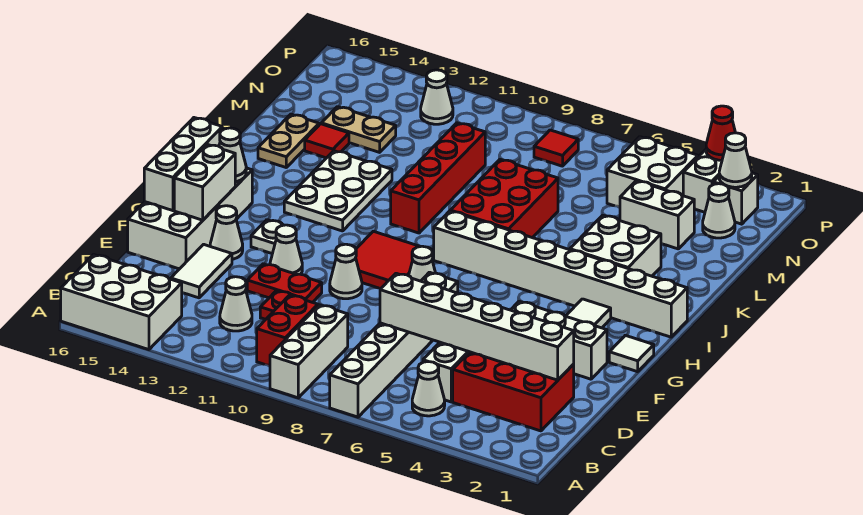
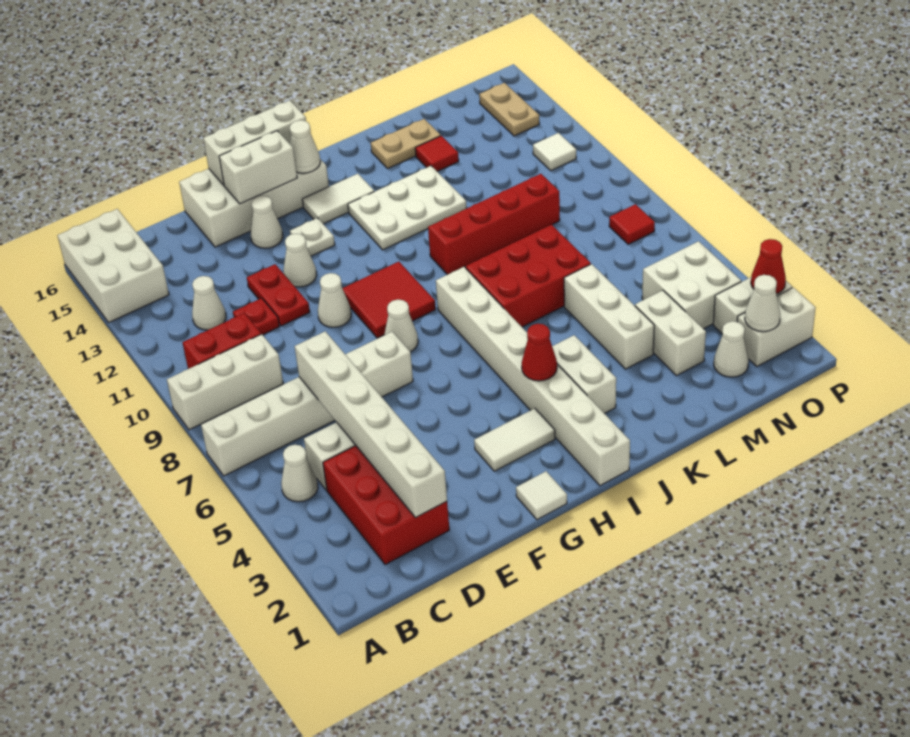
white tile D14:E14 level 1 -> white tile H14:I14 level 1
white brick F2:F4 level 1 -> white brick L4:L6 level 1
none -> red cone I4 level 2
white brick J3:K4 level 1 -> white brick J3:J4 level 1
tan plate M13:M14 level 1 -> tan plate O14:O15 level 1
white brick O2 level 1 -> white brick O2:P2 level 1
white cone O12 level 1 -> white tile O12 level 1

